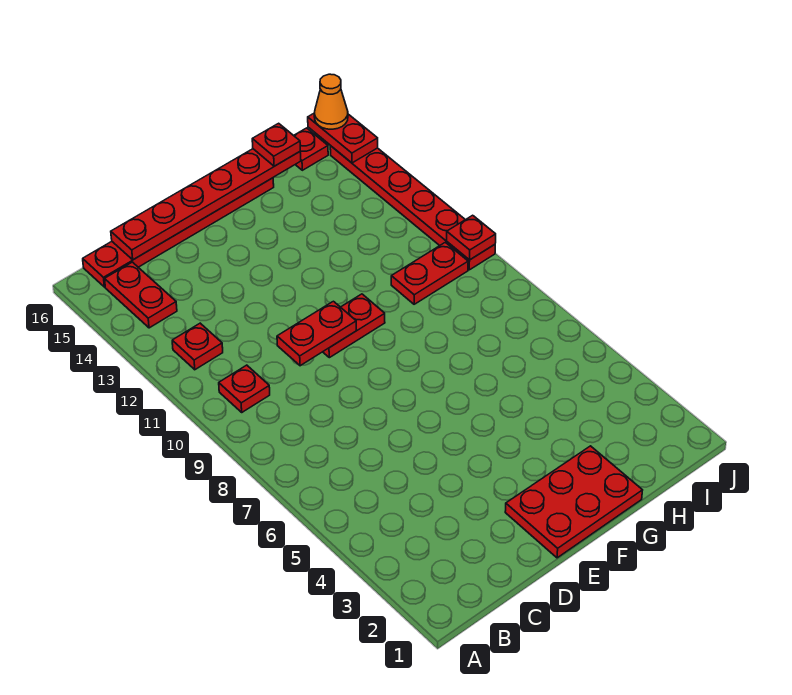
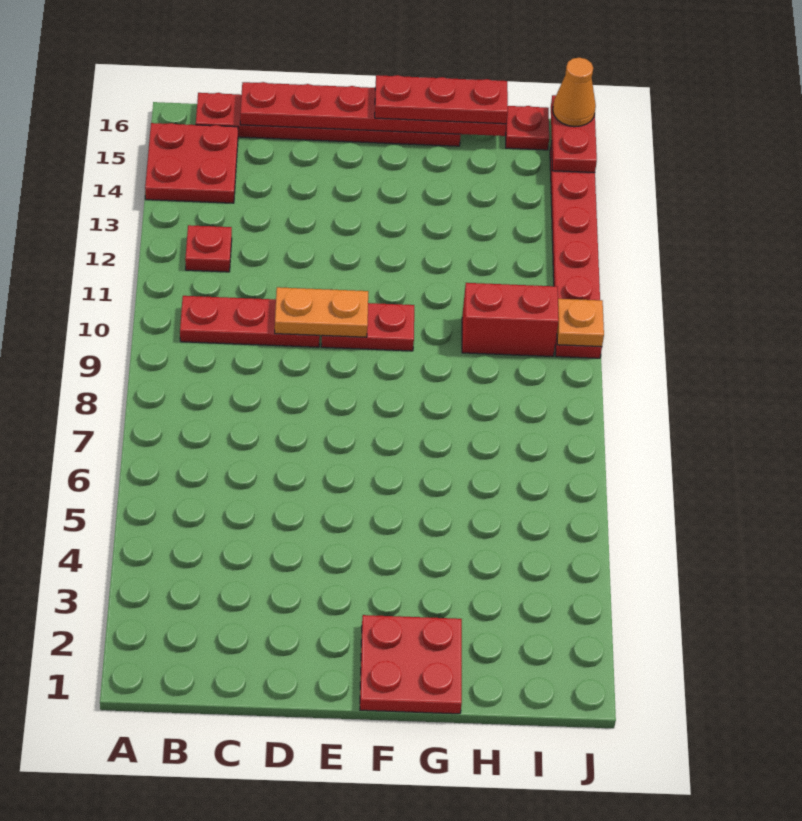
red plate B10 level 1 -> red plate B10:D10 level 1
red plate B14:B15 level 1 -> red plate A14:B15 level 1
red plate D10:E10 level 2 -> orange plate D10:E10 level 2
red plate E1:G2 level 1 -> red plate F1:G2 level 1
red plate H10:I10 level 1 -> red brick H10:I10 level 1
red plate H16 level 3 -> red plate F16:H16 level 3
red plate J10 level 2 -> orange plate J10 level 2

